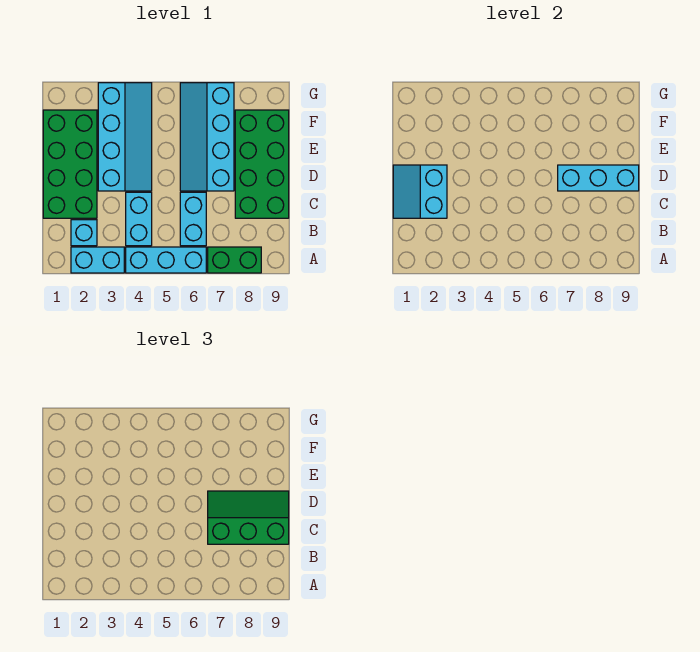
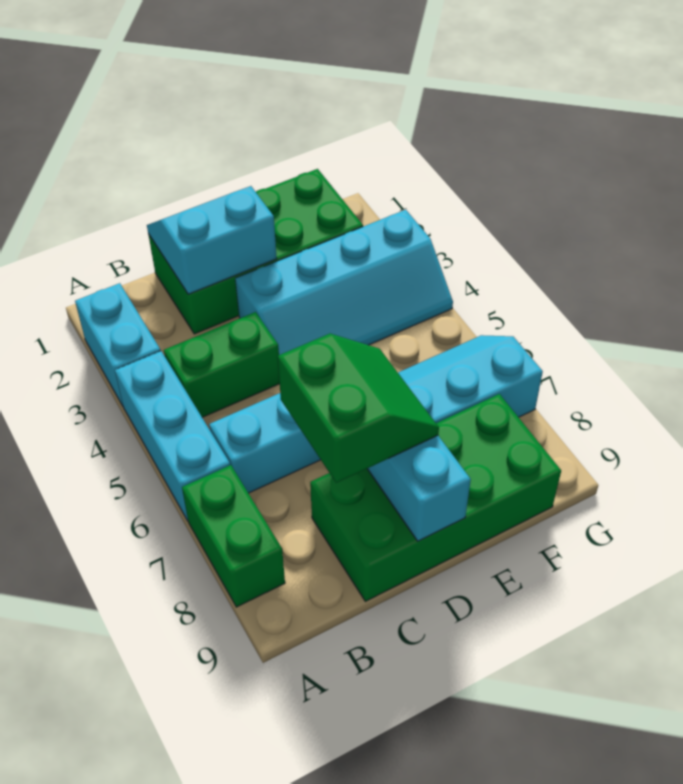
cyan brick B2 level 1 -> none
cyan brick B4:C4 level 1 -> green brick B4:C4 level 1
green slope C7:D9 level 3 top C -> green slope C7:D8 level 3 top C

